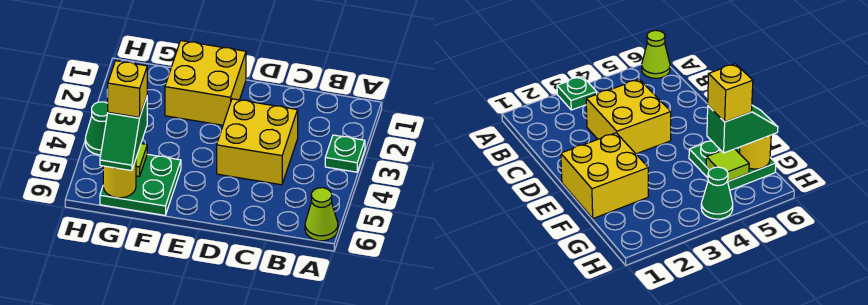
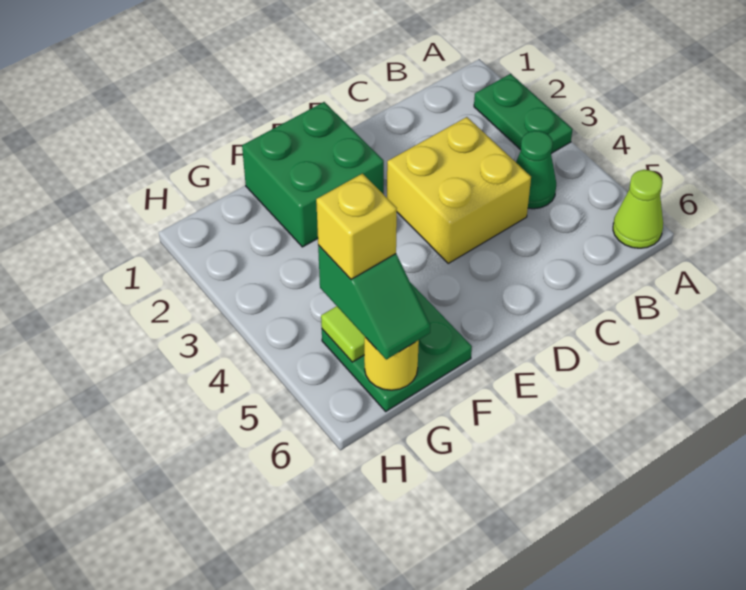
green plate A3 level 1 -> green plate A2:A3 level 1
yellow brick E1:F2 level 1 -> green brick E1:F2 level 1
green cone H4 level 1 -> green cone B4 level 1

